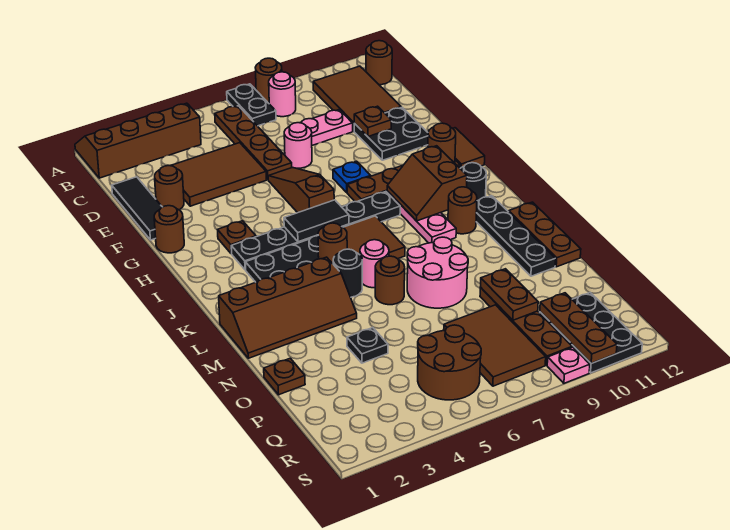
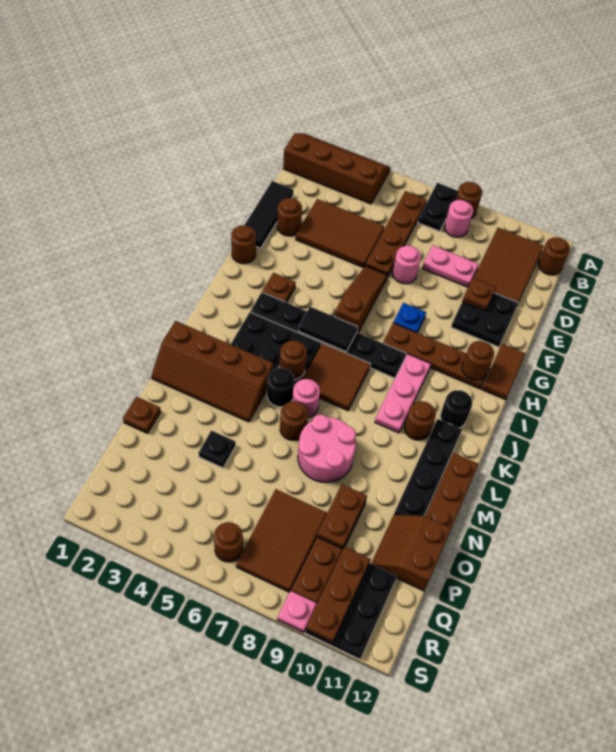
brown slope I9:J10 level 2 top 10 -> brown slope O11:P12 level 1 top 12
brown round brick Q5:R6 level 1 -> brown round brick R6 level 1

